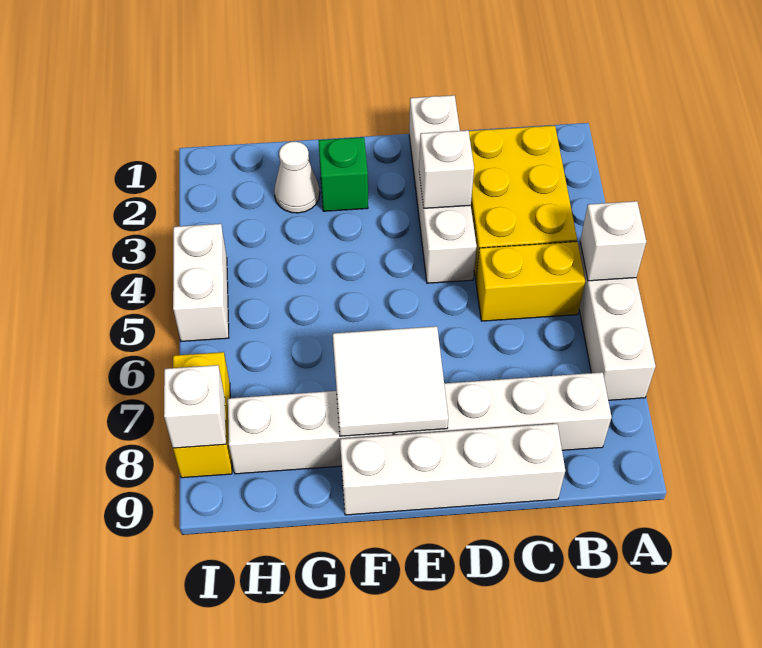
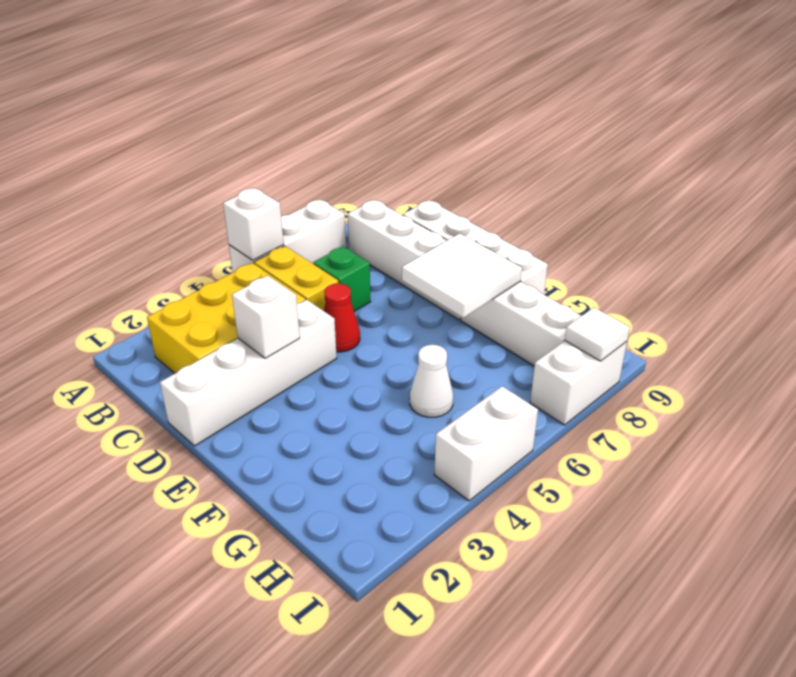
none -> red cone D5 level 1
green brick F2 level 1 -> green brick C6 level 1
white cone G2 level 1 -> white cone G5 level 1
yellow brick I7:I8 level 1 -> white brick I7:I8 level 1
white brick I8 level 2 -> white tile I8 level 2

